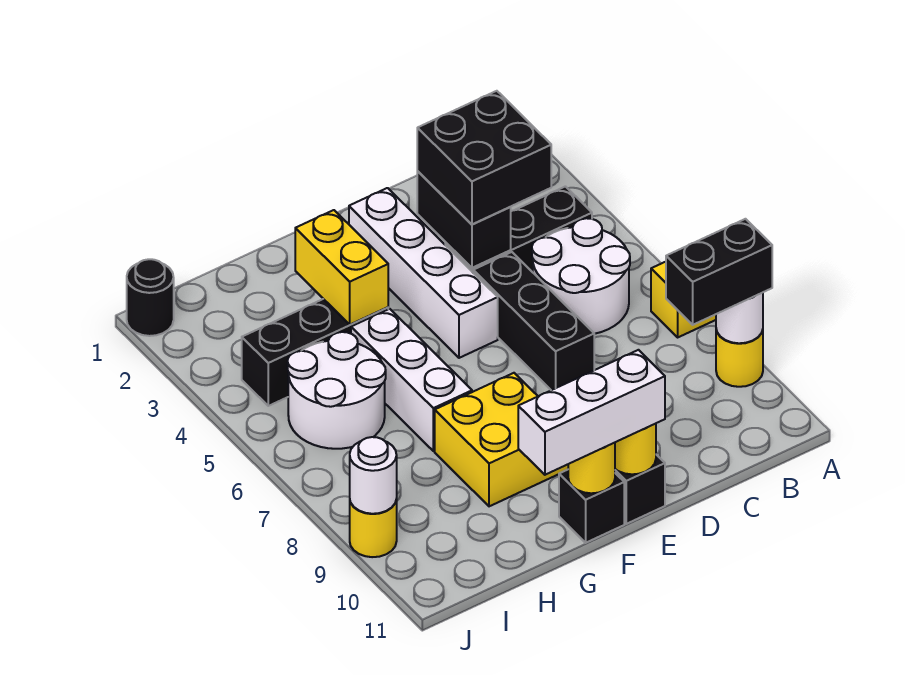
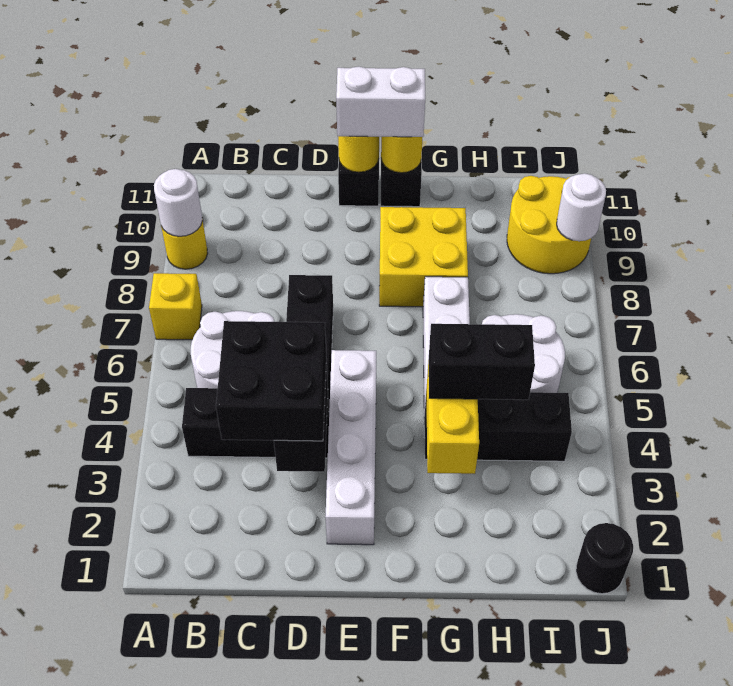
black brick A9:B9 level 3 -> black brick G4:H4 level 3
white brick E11:G11 level 3 -> white brick E11:F11 level 3
yellow round brick J9 level 1 -> yellow round brick I9:J10 level 1

